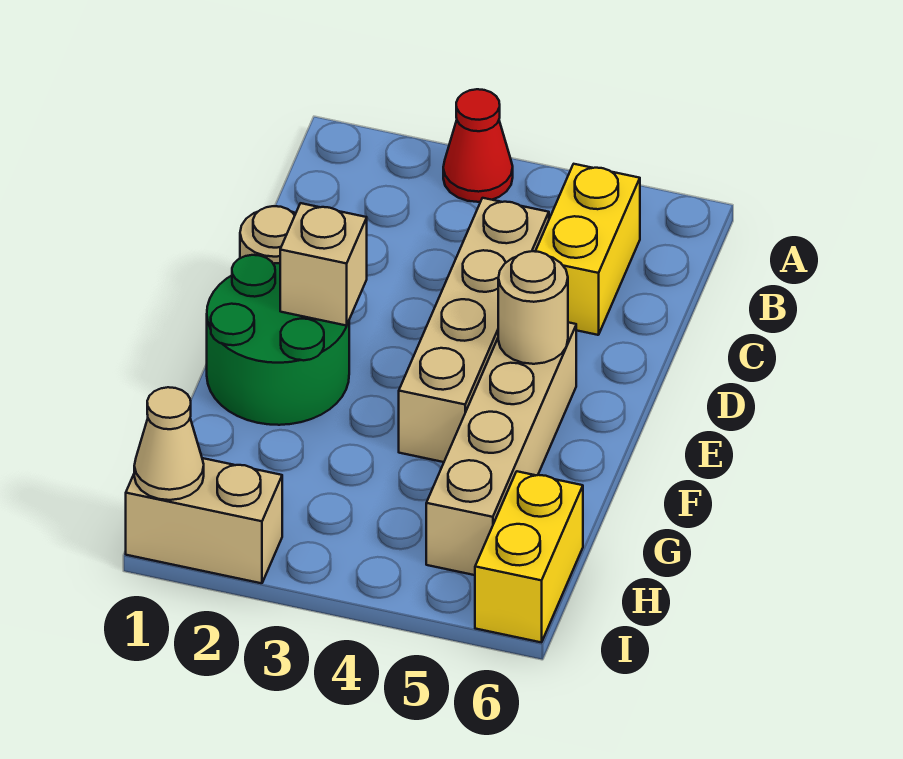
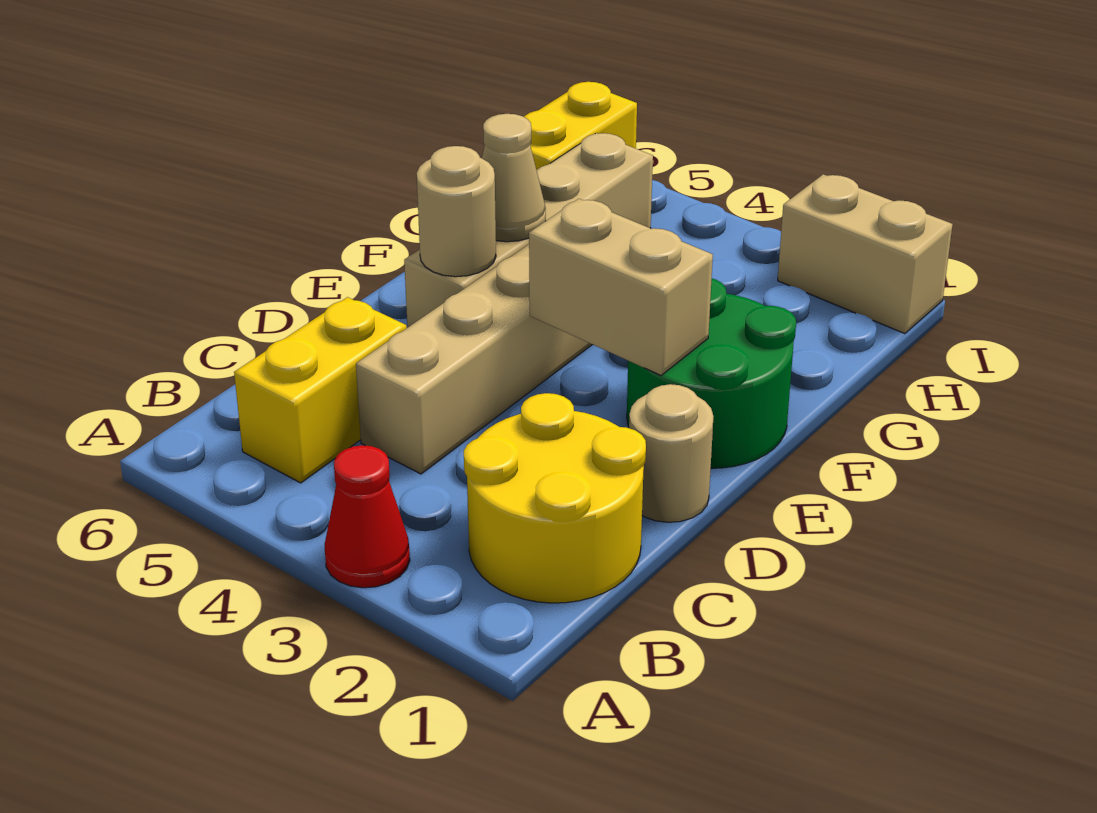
none -> yellow round brick B1:C2 level 1
tan brick E2 level 2 -> tan brick E2:E3 level 2
tan cone I1 level 2 -> tan cone F5 level 2

